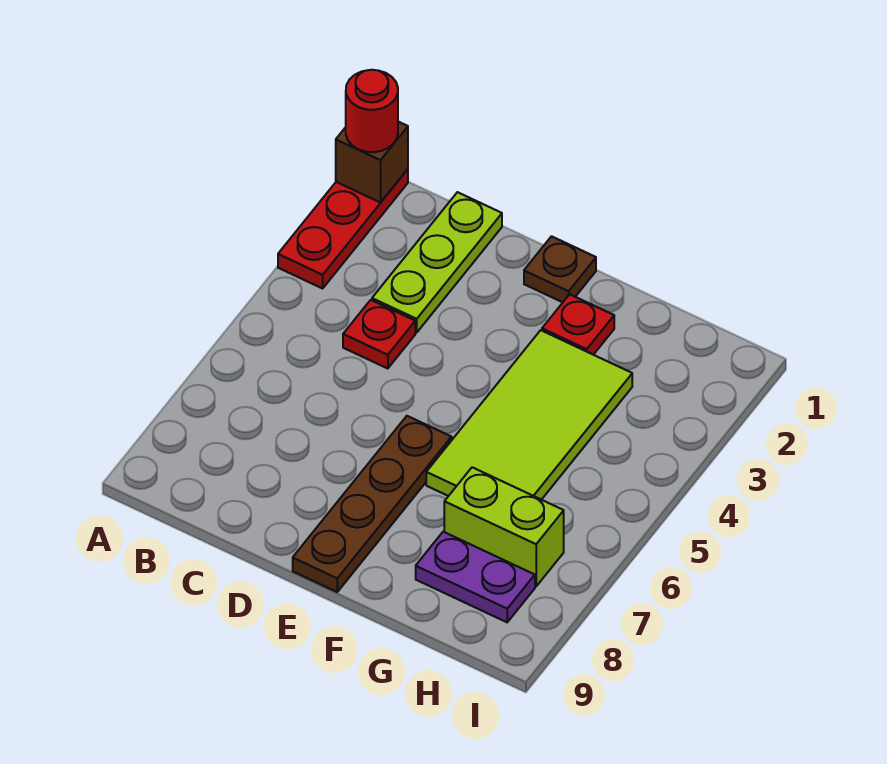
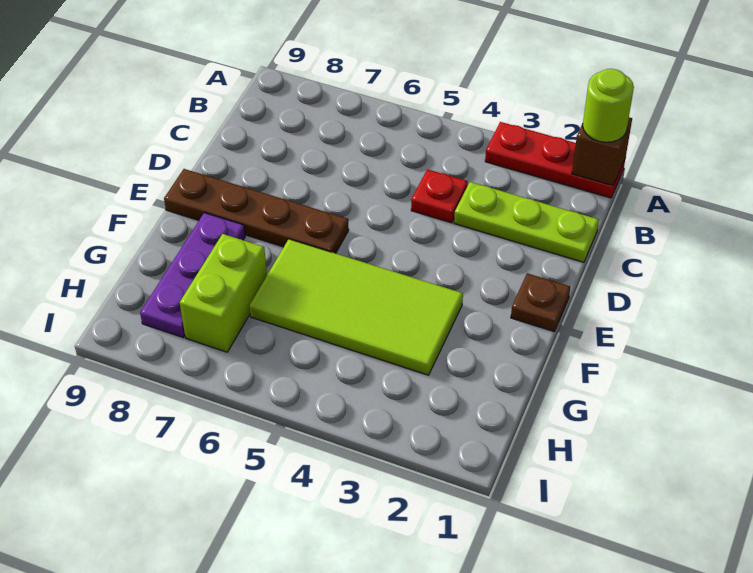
red round brick A1 level 3 -> lime round brick A1 level 3
red plate F2 level 1 -> none
purple plate G8:H8 level 1 -> purple plate F8:H8 level 1

